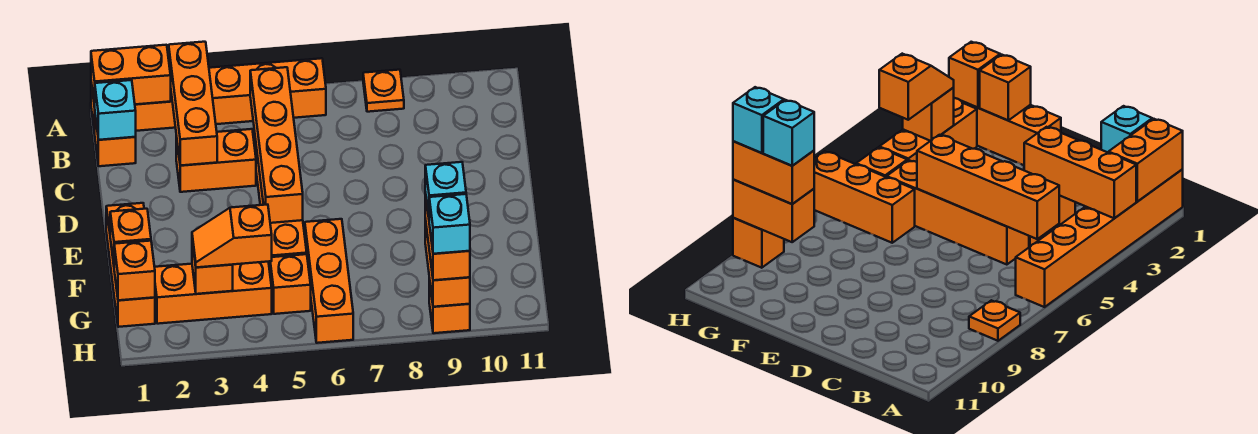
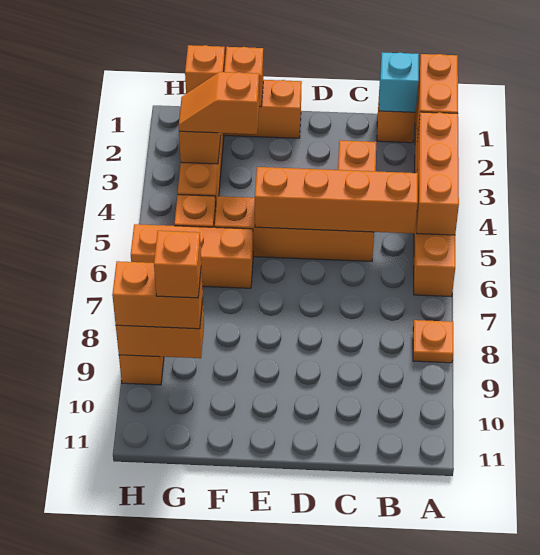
orange brick A3:C3 level 2 -> orange brick A3:A5 level 2
orange slope G3:G4 level 3 top 4 -> orange slope F3:G3 level 3 top F
cyan brick G9 level 4 -> orange brick G9 level 4
cyan brick H9 level 4 -> none

